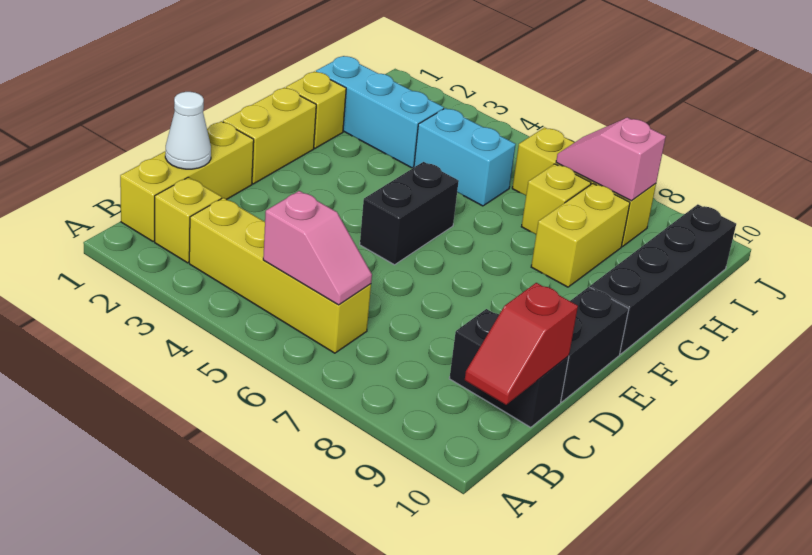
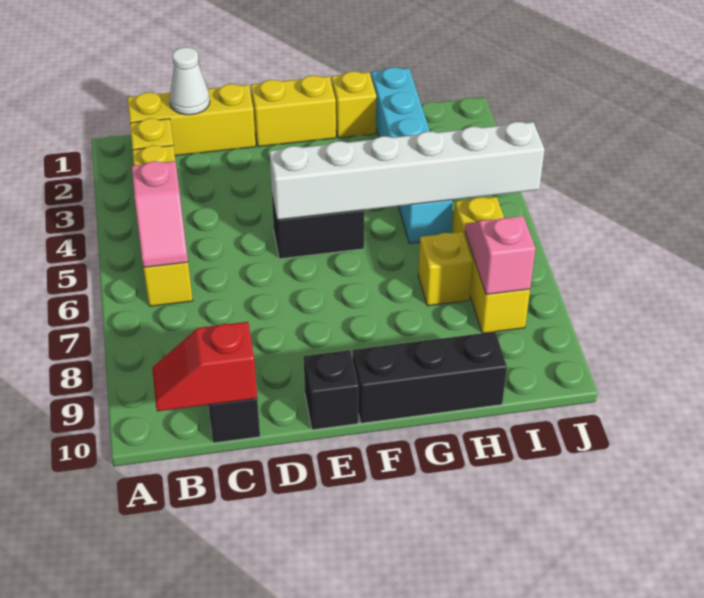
black brick D10:E10 level 1 -> black brick E10 level 1
none -> white brick E5:J5 level 2
black brick F10:I10 level 1 -> black brick F10:H10 level 1
yellow brick G8:H8 level 1 -> none

